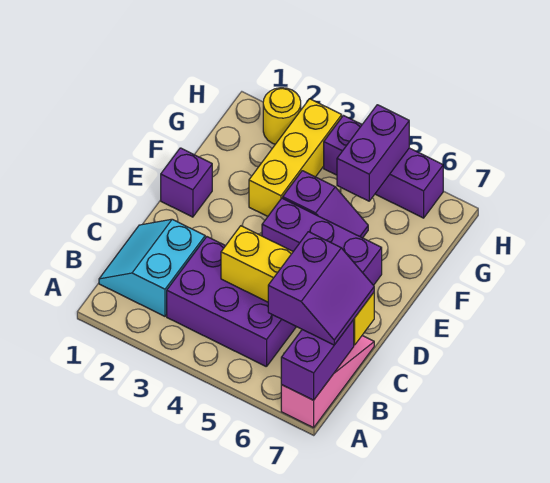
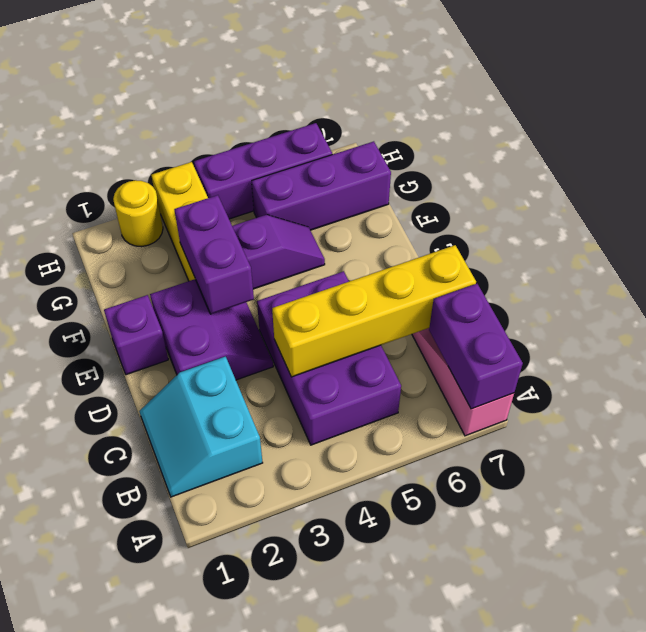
purple brick B3:C5 level 1 -> purple brick B4:D5 level 1
purple slope B6:C7 level 3 top 6 -> purple slope D2:E3 level 1 top 2
purple brick E4:E6 level 1 -> purple brick G5:G7 level 1
purple brick G5:H5 level 2 -> purple brick E3:F3 level 2

